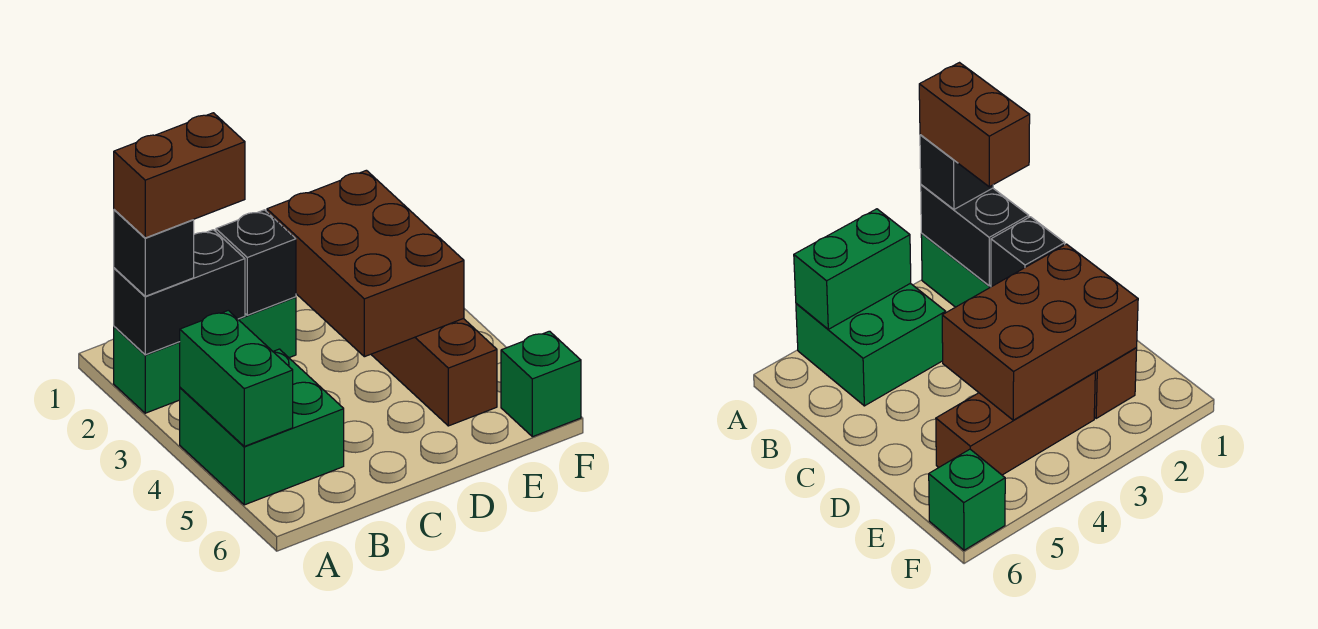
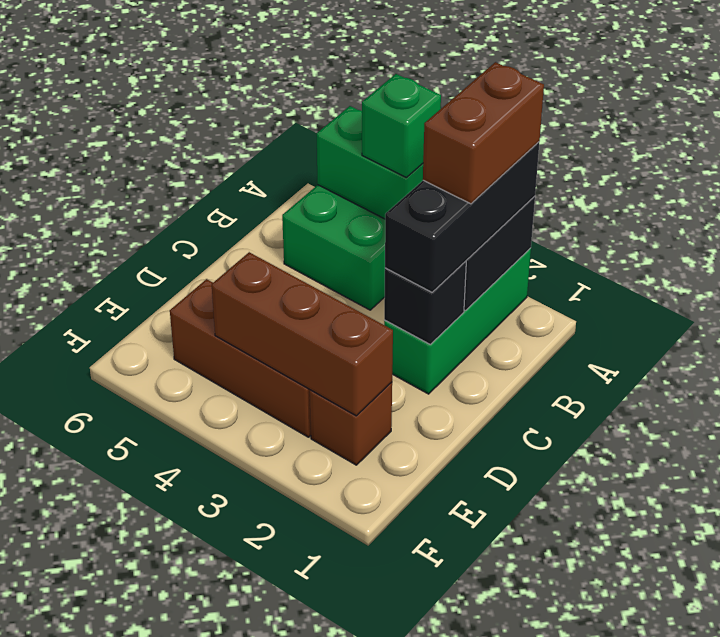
black brick A2 level 3 -> black brick A2:C2 level 3
brown brick D2:E4 level 2 -> brown brick E2:E4 level 2
green brick F6 level 1 -> green brick A4 level 3

